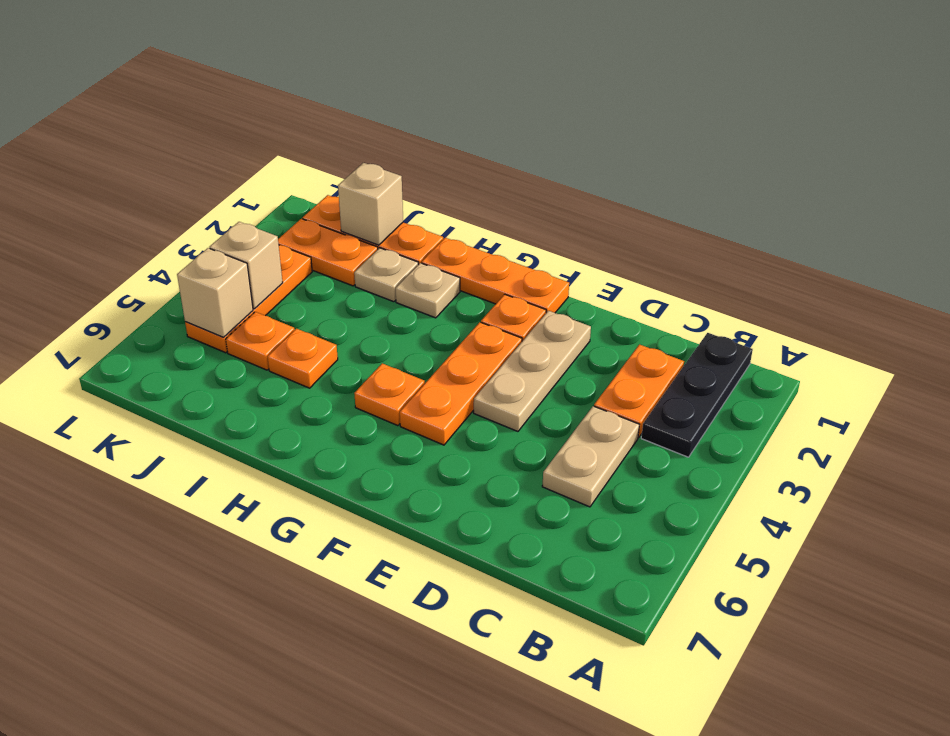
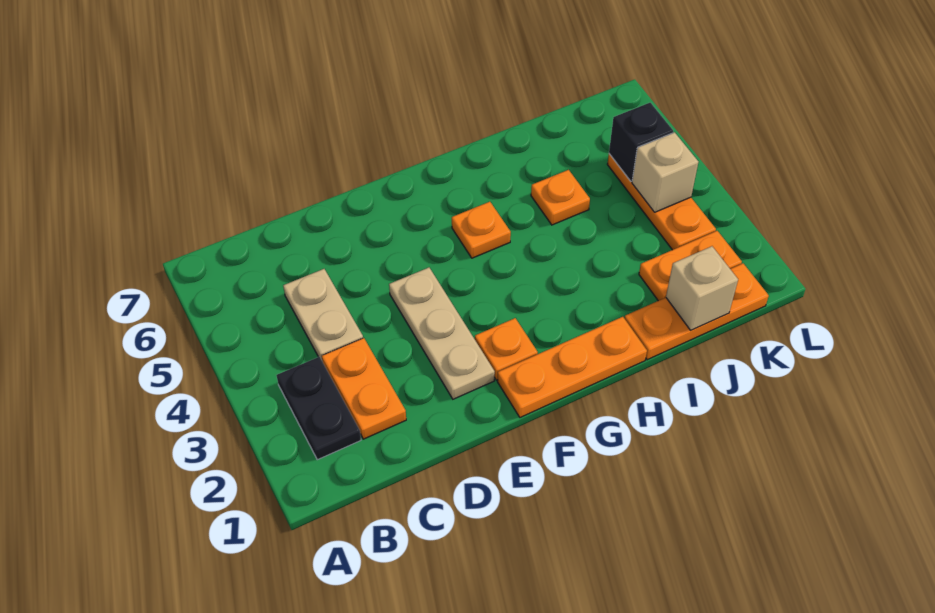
black plate B1:B3 level 1 -> black plate B2:B3 level 1
orange plate F3:F5 level 1 -> none
tan plate H2 level 1 -> none
tan plate I2 level 1 -> none
orange plate J5 level 1 -> none
tan brick K5 level 2 -> black brick K5 level 2

